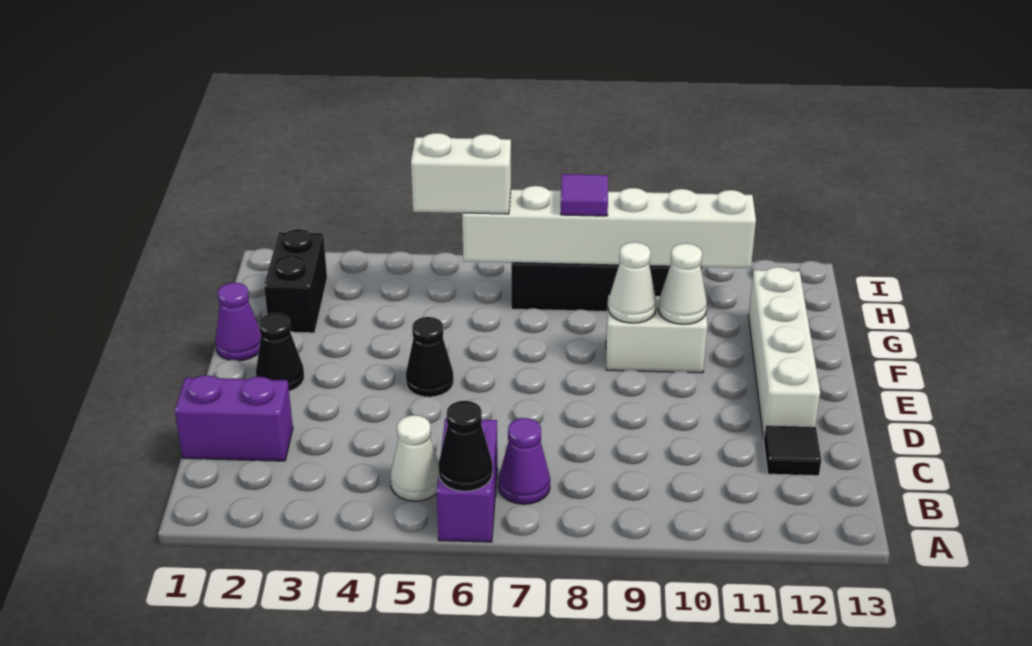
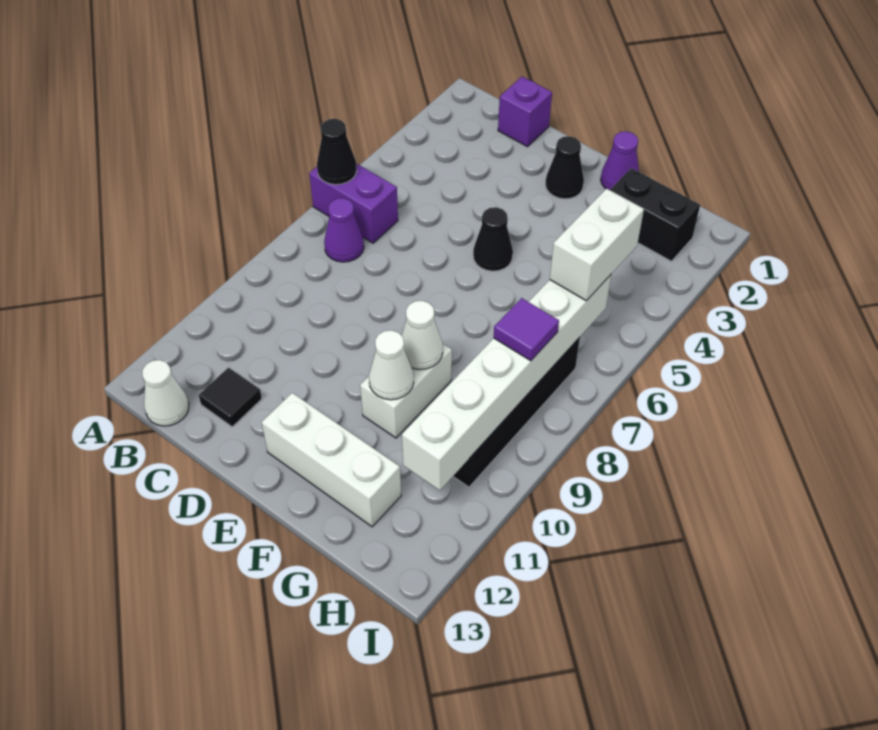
white cone B5 level 1 -> white cone B13 level 1
purple brick C1:C2 level 1 -> purple brick C1 level 1
white brick D12:G12 level 1 -> white brick E12:G12 level 1

